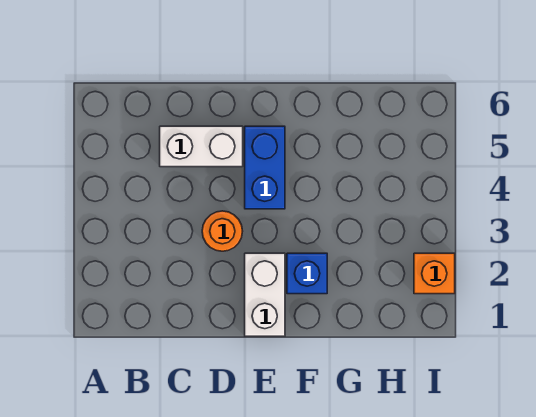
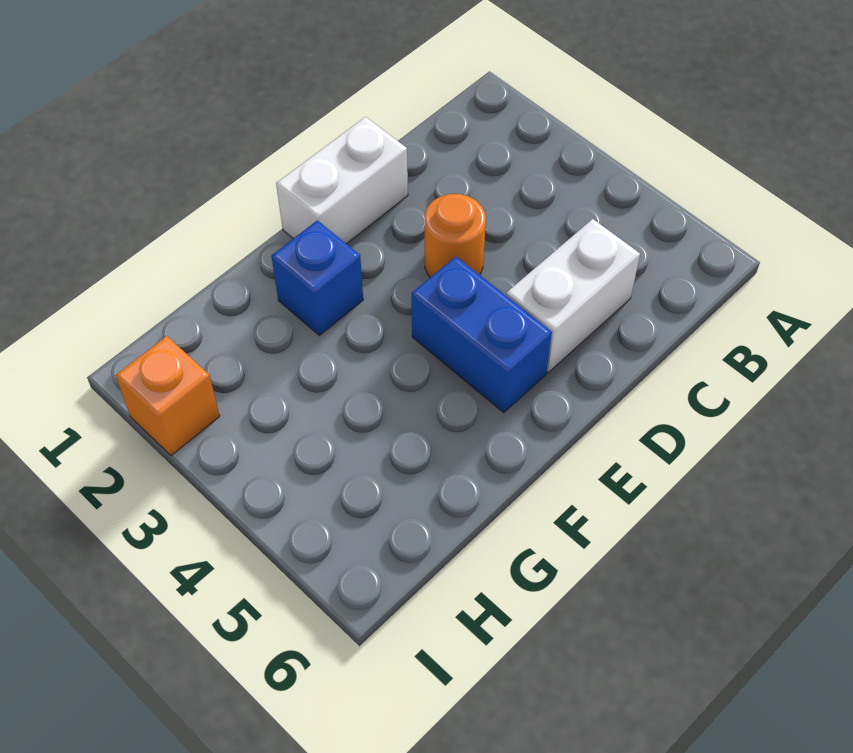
white brick E1:E2 level 1 -> white brick D1:E1 level 1

